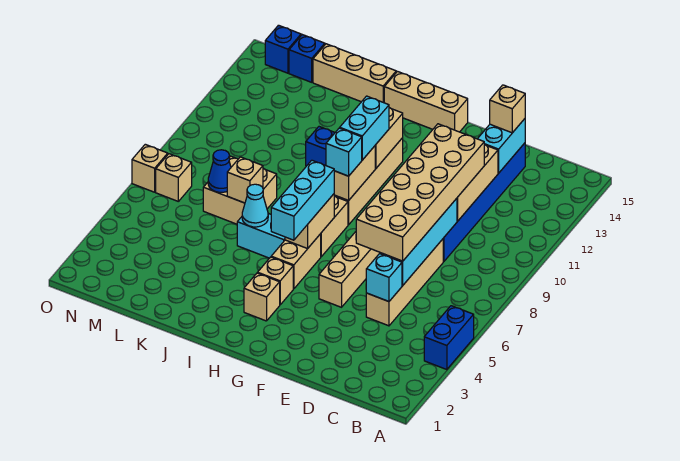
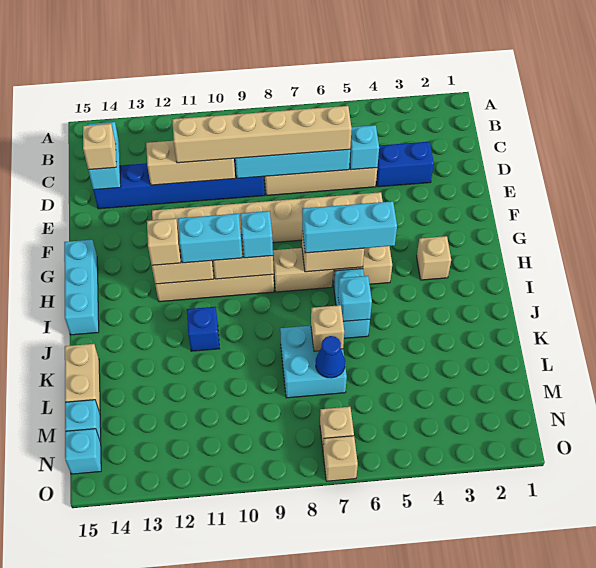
blue brick A4:A5 level 1 -> blue brick D3:D4 level 1
tan brick D6:E11 level 3 -> tan brick D6:D11 level 3
cyan brick D13:D14 level 2 -> cyan brick C14:D14 level 2
tan brick G15:I15 level 1 -> cyan brick G15:I15 level 1
tan brick H4 level 1 -> tan brick H12 level 3
cyan cone J6 level 2 -> cyan brick J6 level 2
tan brick J15:L15 level 1 -> tan brick K15:L15 level 1
tan brick K7:L8 level 1 -> cyan brick K7:L8 level 1
blue brick M15 level 1 -> cyan brick M15 level 1
blue brick N15 level 1 -> cyan brick N15 level 1

